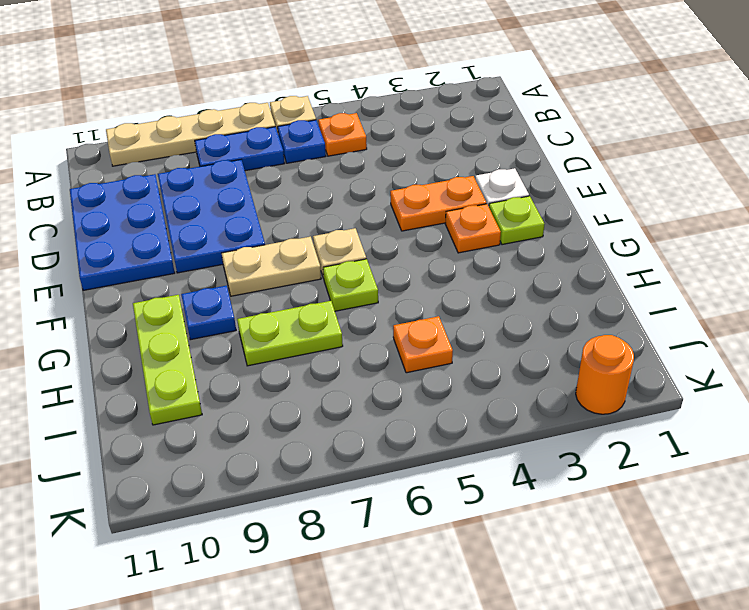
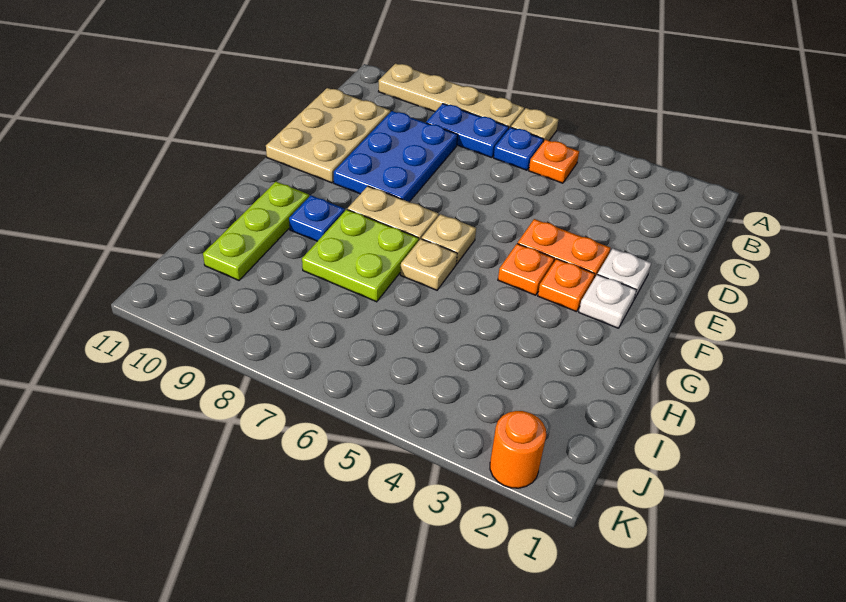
blue plate C10:E11 level 1 -> tan plate C10:E11 level 1
lime plate F2 level 1 -> white plate F2 level 1
lime plate G6 level 1 -> tan plate G6 level 1
lime plate H7:H8 level 1 -> lime plate G7:H8 level 1
orange plate I5 level 1 -> orange plate F4 level 1

